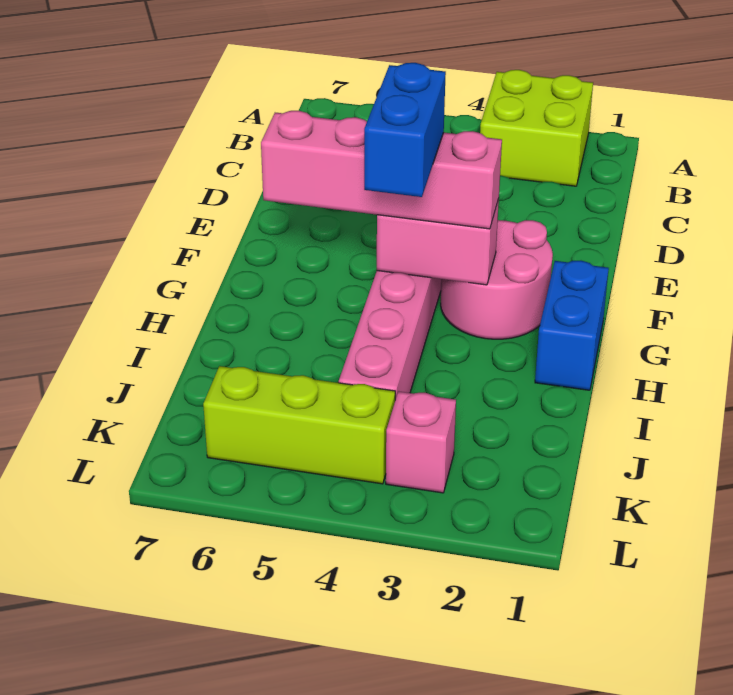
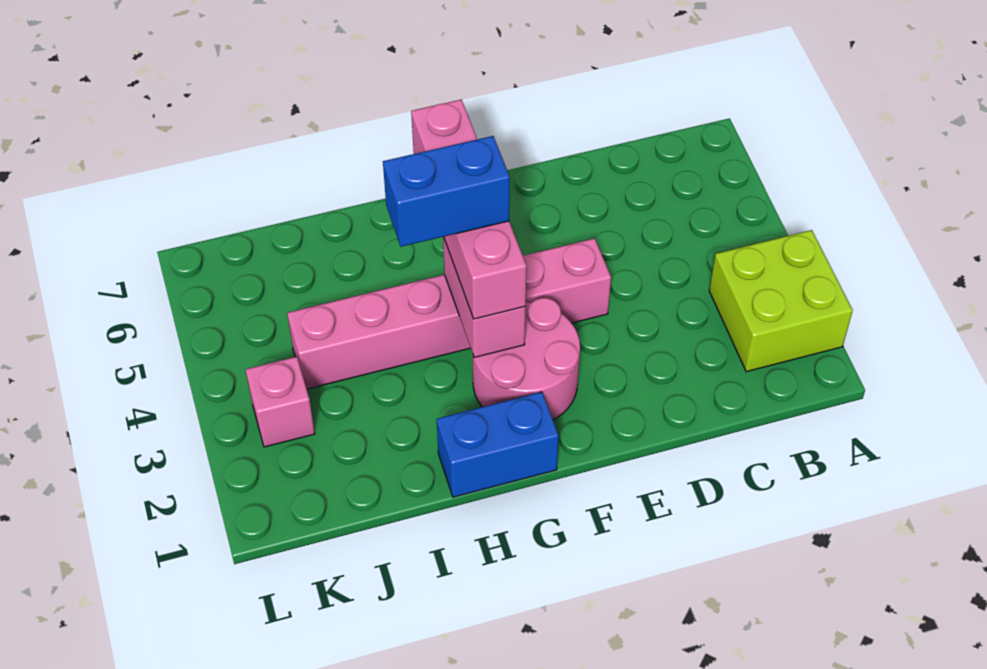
lime brick K4:K6 level 1 -> none

